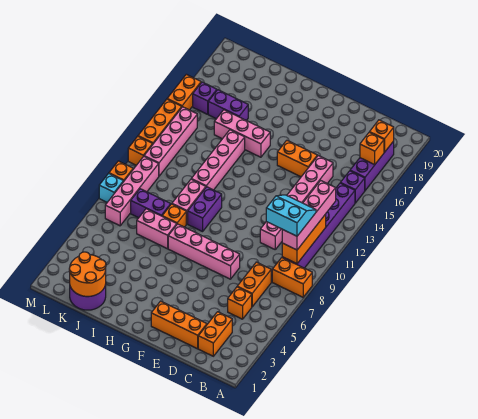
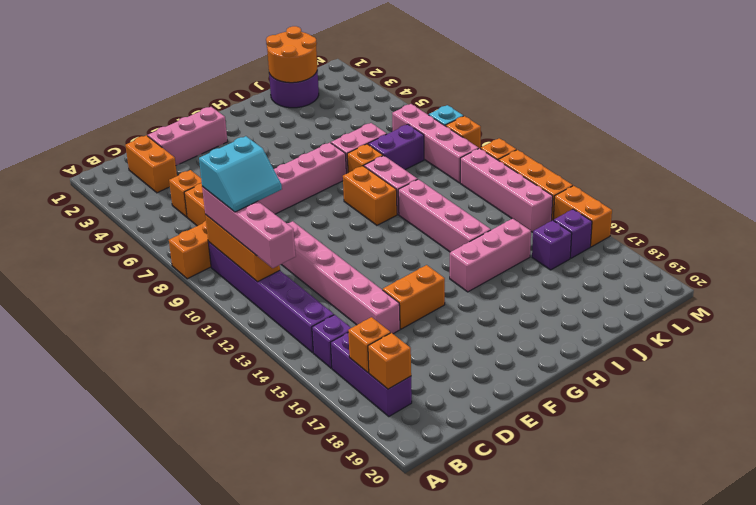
orange brick D2:F2 level 1 -> pink brick D2:F2 level 1
purple brick H9:H10 level 1 -> orange brick H9:H10 level 1
purple brick J16:K16 level 1 -> purple brick K16 level 1

